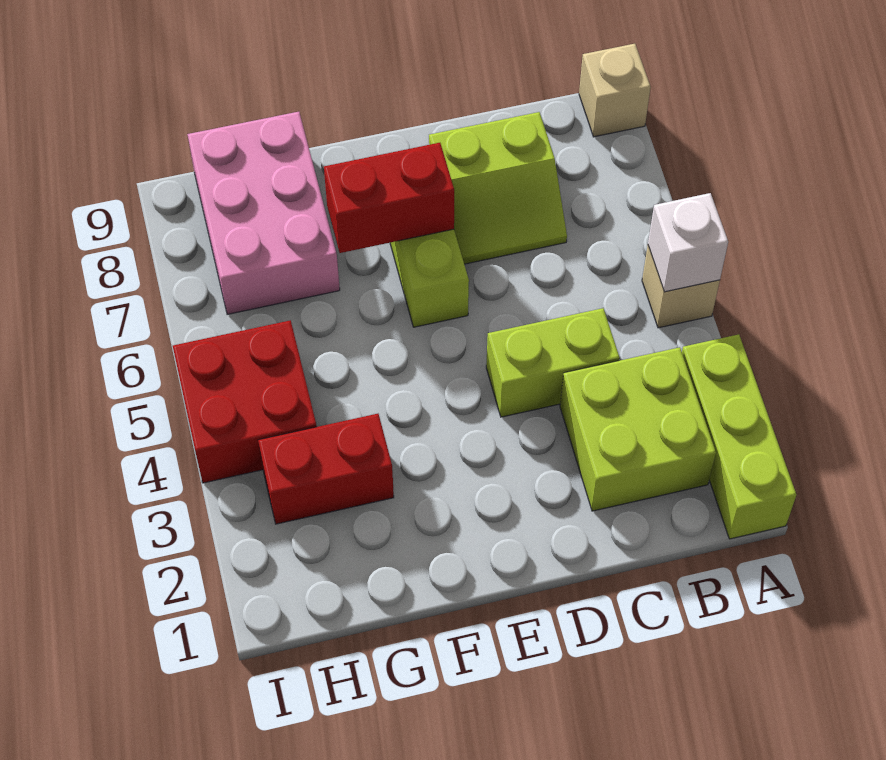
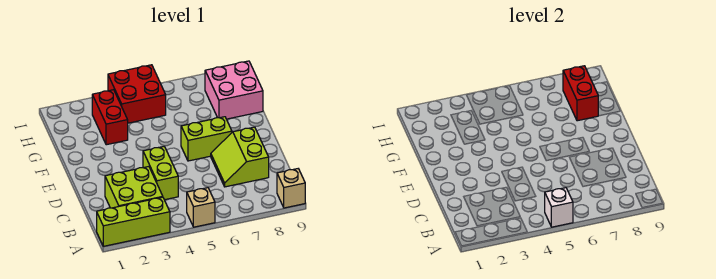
red brick E7:F7 level 2 -> red brick G8:H8 level 2
pink brick G7:H9 level 1 -> pink brick G8:H9 level 1

